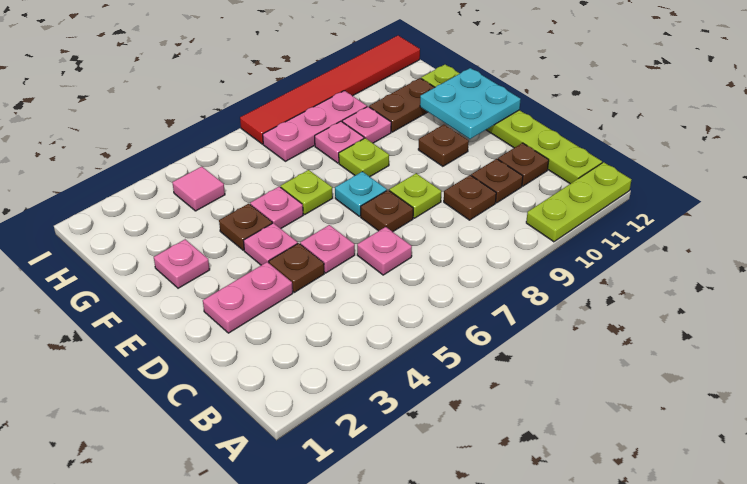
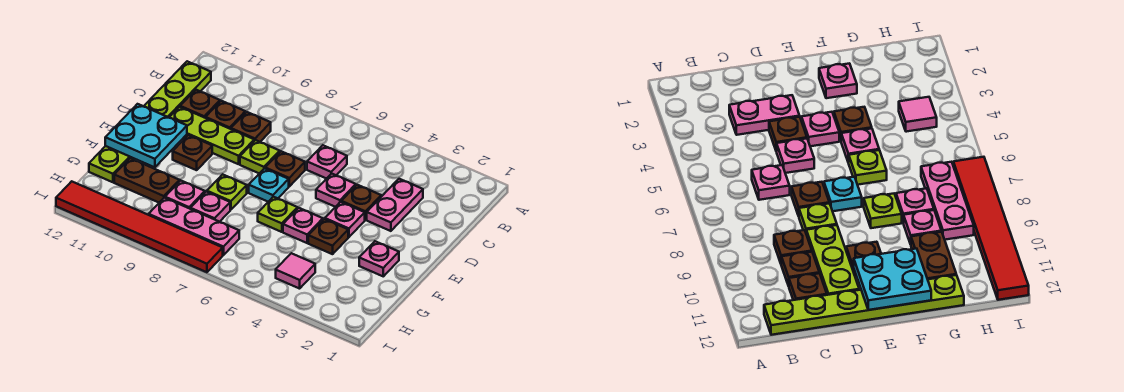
lime plate A10:A12 level 1 -> lime plate D9:D11 level 1
pink plate D2:D3 level 1 -> pink plate C3:D3 level 1

